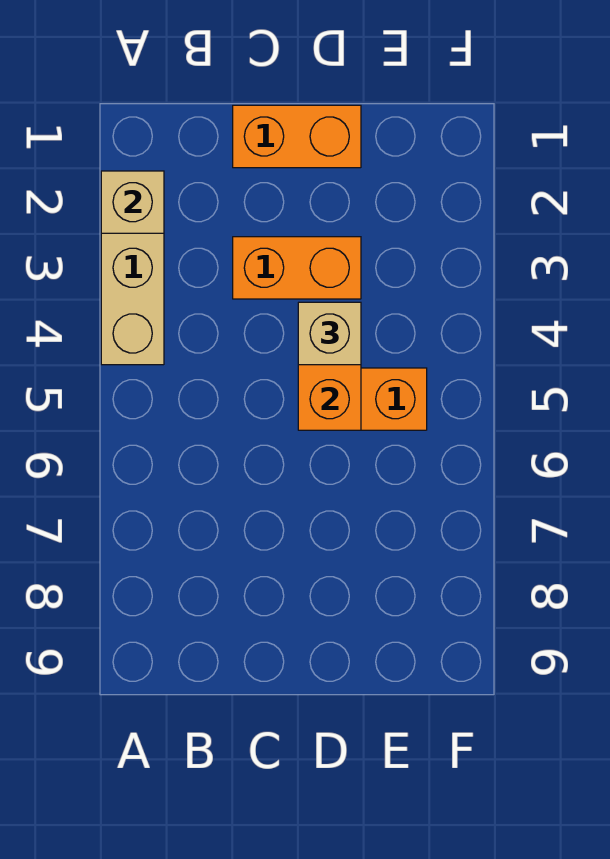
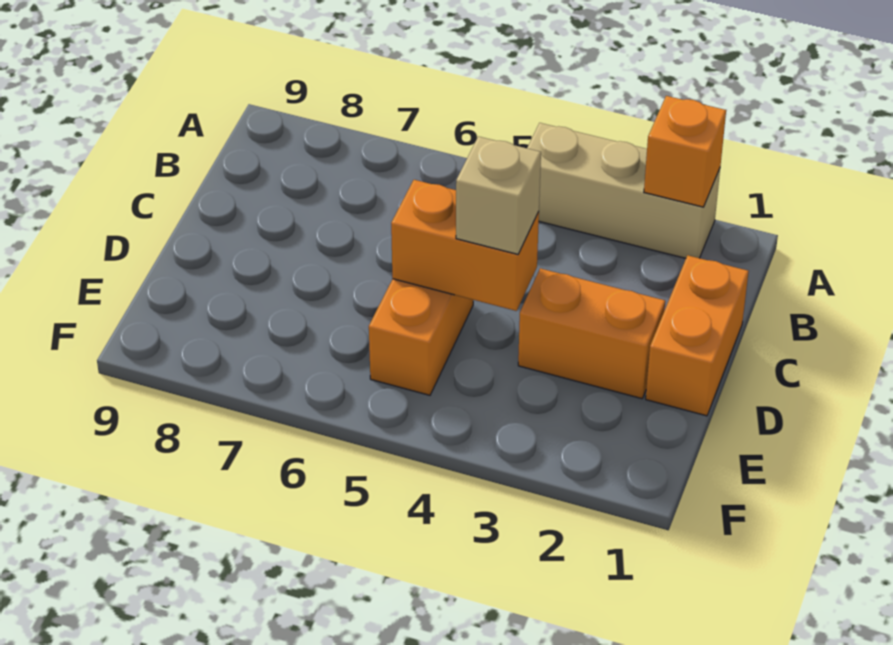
tan brick A2 level 2 -> orange brick A2 level 2
orange brick C3:D3 level 1 -> orange brick D2:D3 level 1

